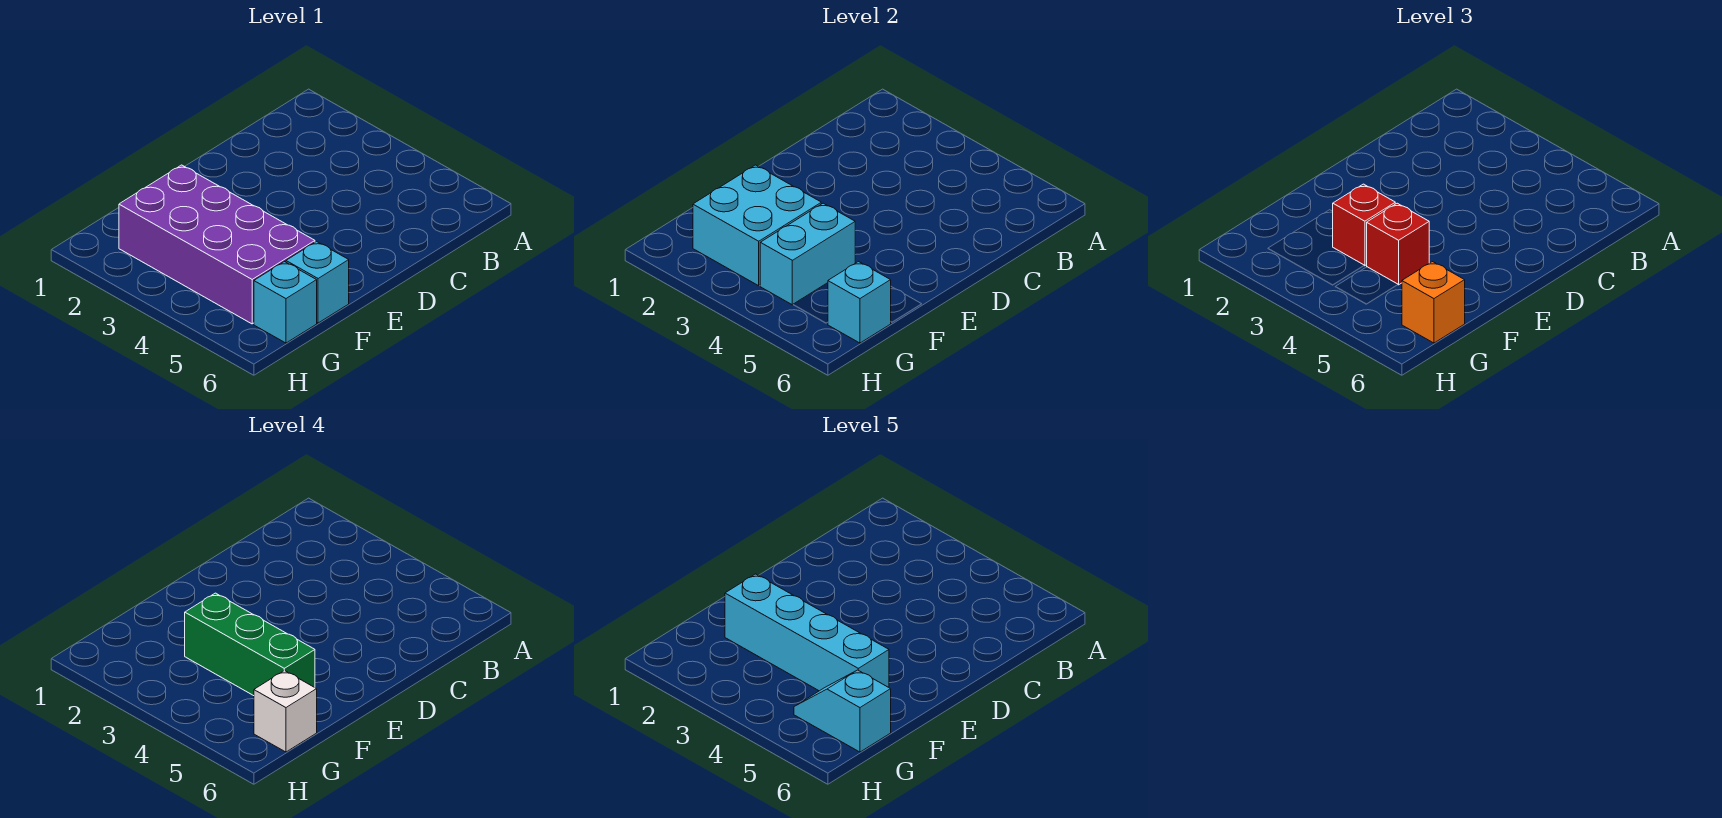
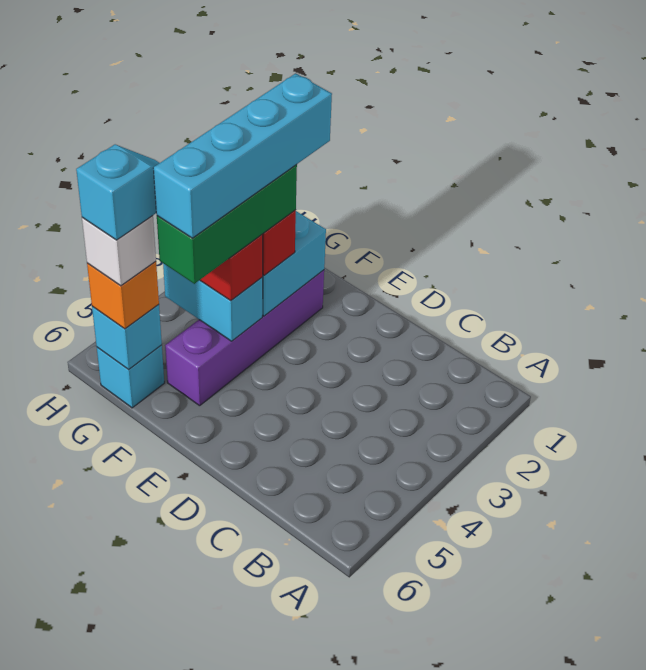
purple brick F2:G5 level 1 -> purple brick F2:F5 level 1
cyan brick F6 level 1 -> none

